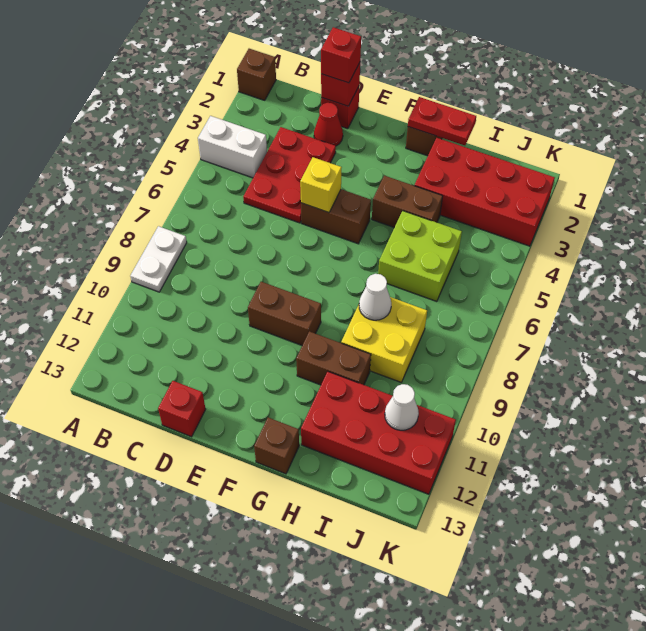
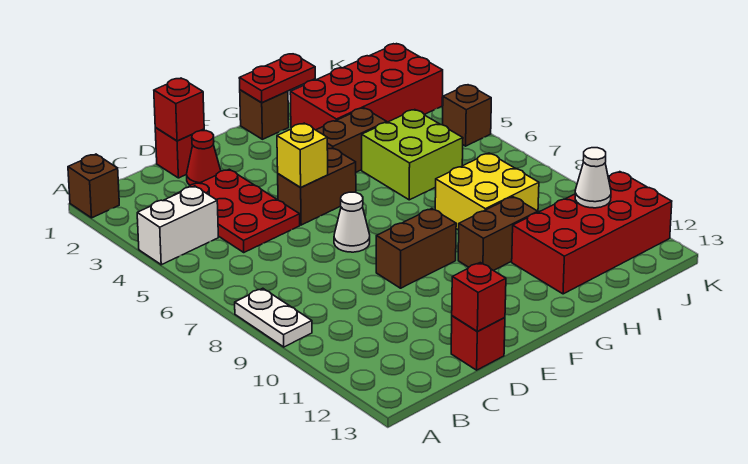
red brick D1 level 3 -> red brick D13 level 2
brown brick G13 level 1 -> brown brick K5 level 1
white cone H8 level 2 -> white cone E7 level 1

